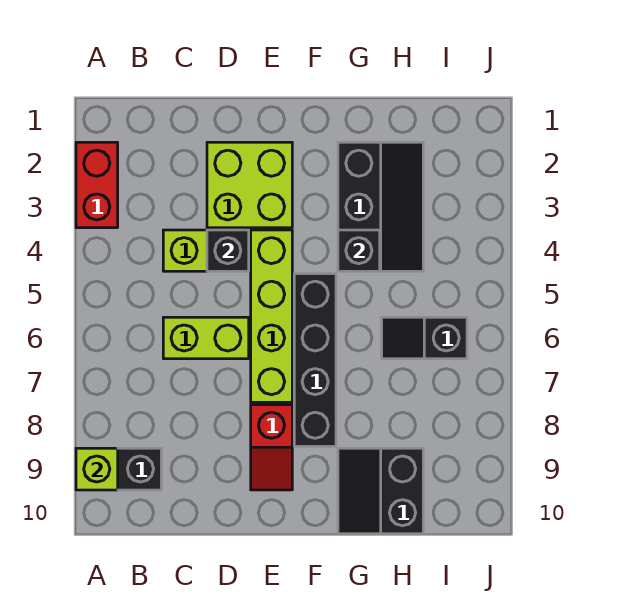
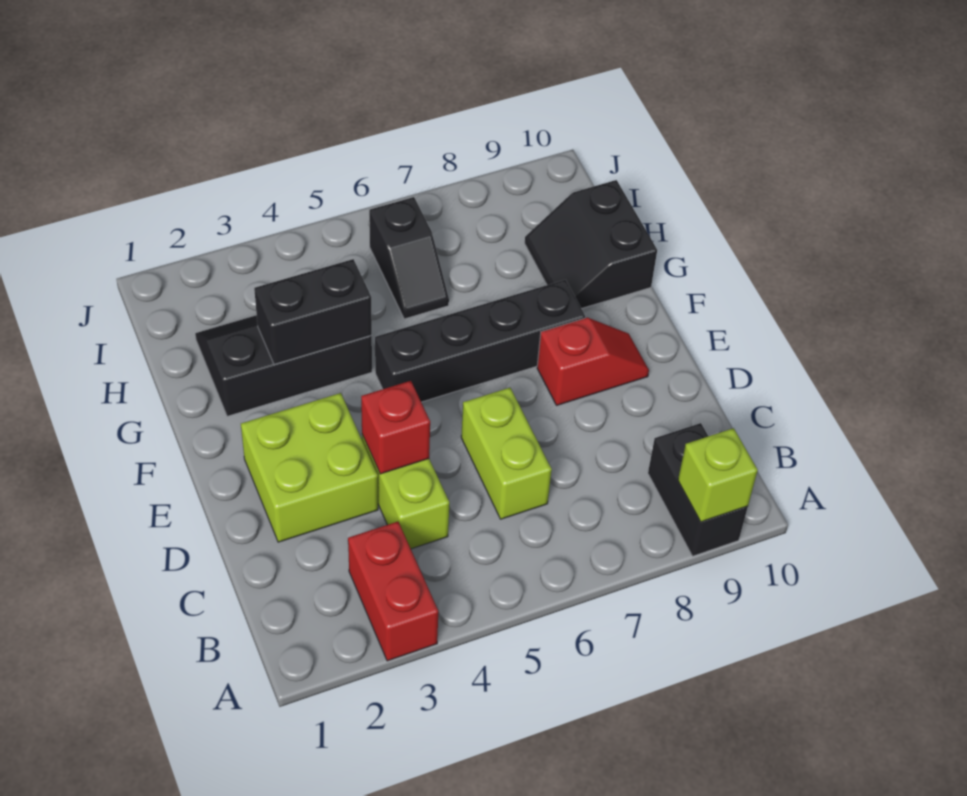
red brick A2:A3 level 1 -> red brick A3:B3 level 1
black brick D4 level 2 -> red brick D4 level 2
lime brick E4:E7 level 1 -> none
black brick G4 level 2 -> black brick G3:G4 level 2
black slope G9:H10 level 1 top H -> black slope G9:H10 level 1 top 10

